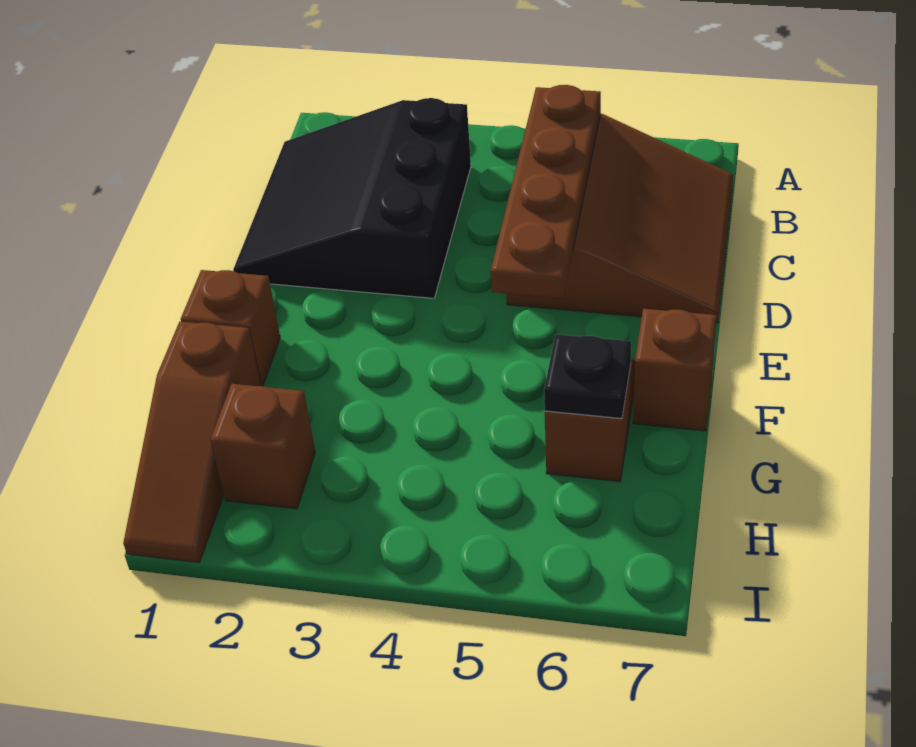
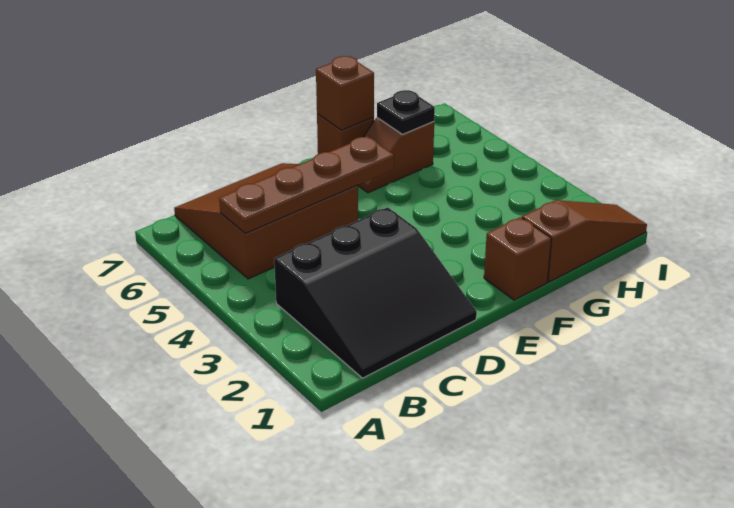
brown brick H2 level 1 -> brown brick F7 level 2

